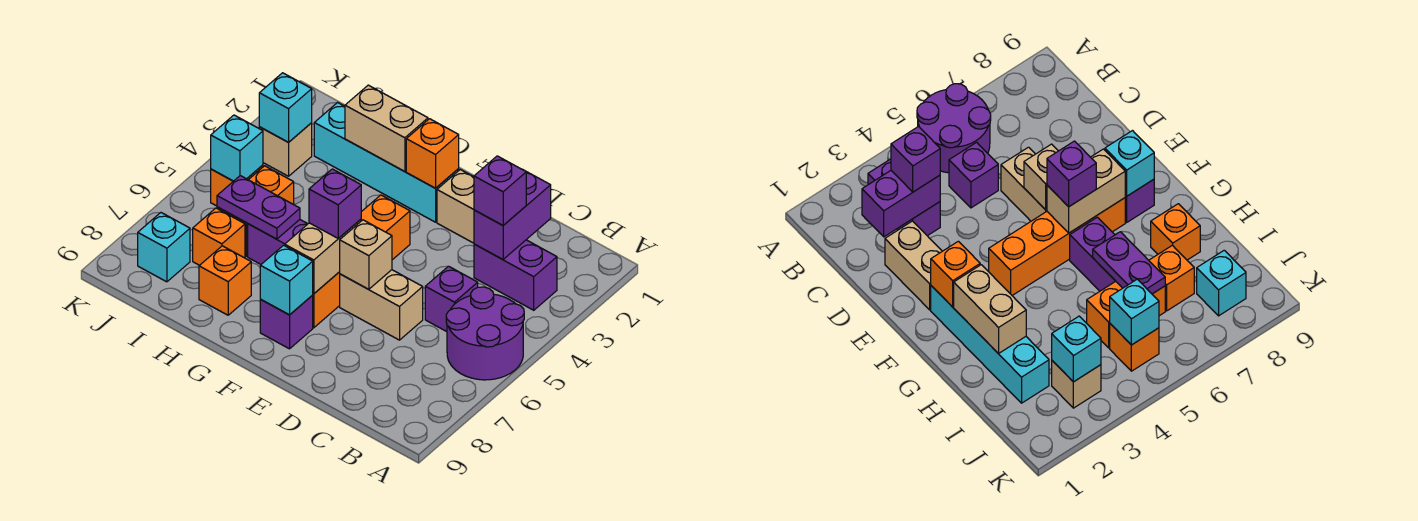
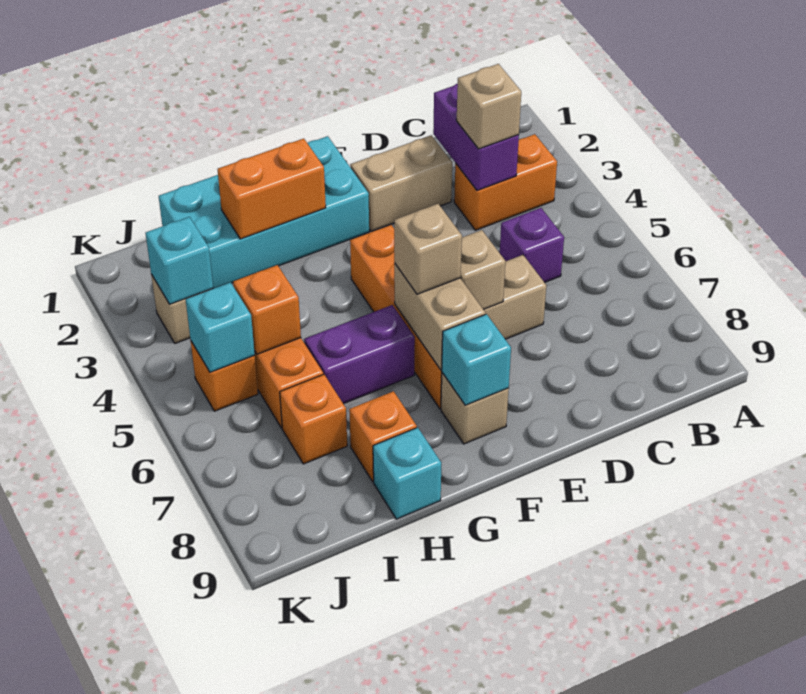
purple round brick A5:B6 level 1 -> none
purple brick B3:C3 level 1 -> orange brick B3:C3 level 1
purple brick C3 level 3 -> tan brick C3 level 3
cyan brick F2:I2 level 1 -> cyan brick F1:I2 level 1
orange brick F2 level 2 -> orange brick I5 level 2
purple brick F6 level 3 -> tan brick F6 level 3
purple brick F8 level 1 -> tan brick F8 level 1
tan brick G2:H2 level 2 -> orange brick G2:H2 level 2
purple plate H6:I6 level 2 -> none
cyan brick J8 level 1 -> cyan brick H9 level 1

